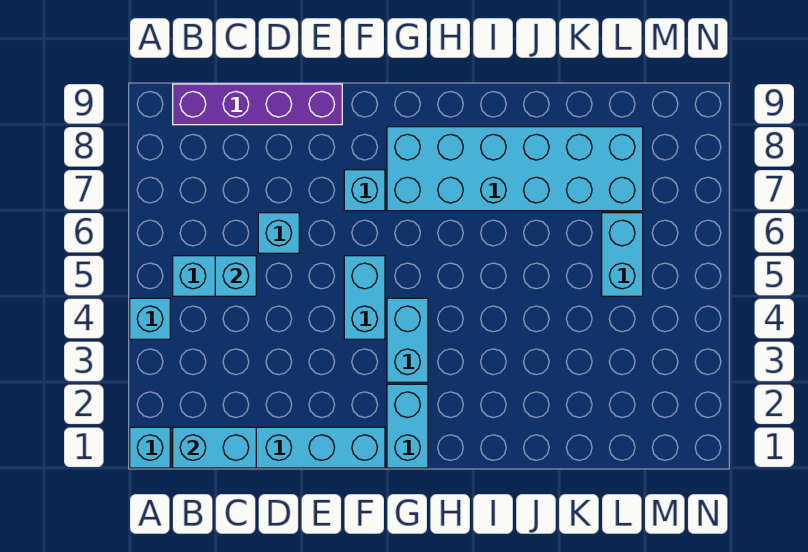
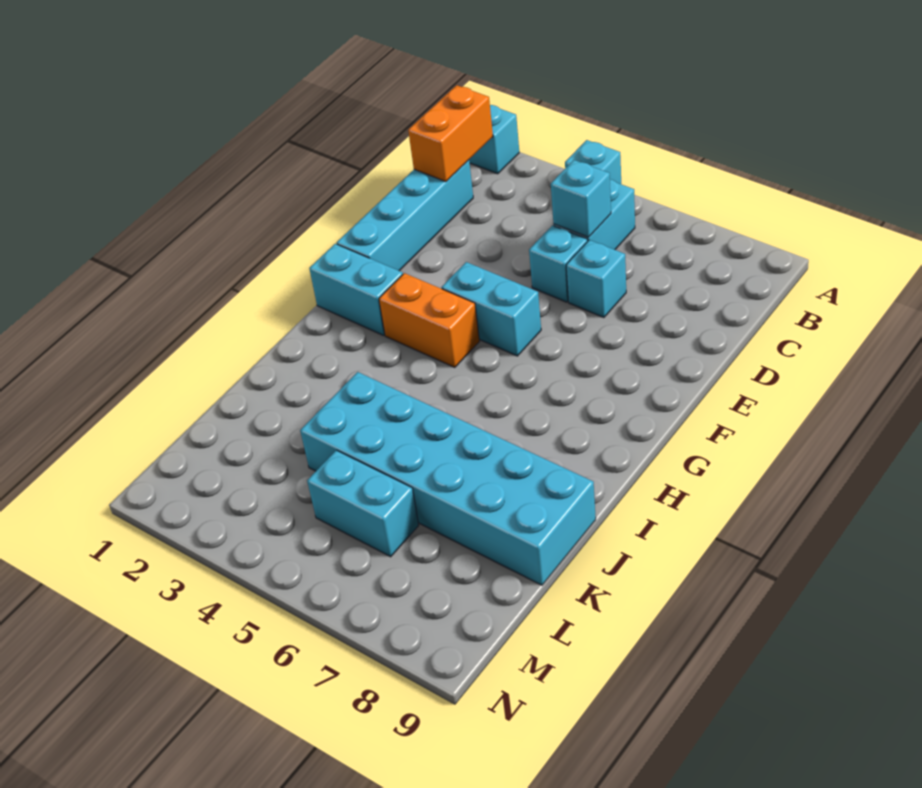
cyan brick B1:C1 level 2 -> orange brick B1:C1 level 2
purple brick B9:E9 level 1 -> none
cyan brick F7 level 1 -> cyan brick D5 level 1
cyan brick G3:G4 level 1 -> orange brick G3:G4 level 1
cyan brick G7:L8 level 1 -> cyan brick J4:K9 level 1

